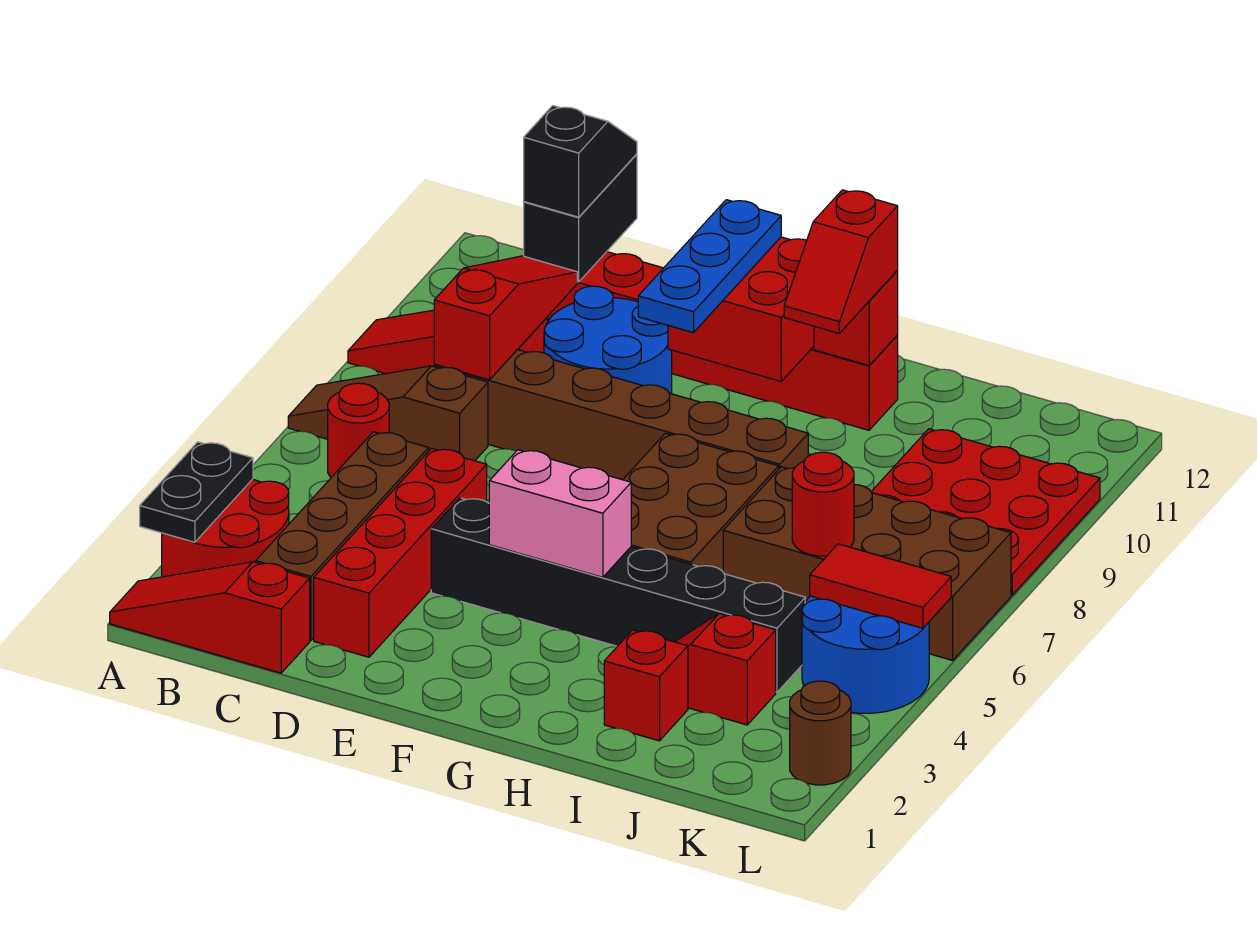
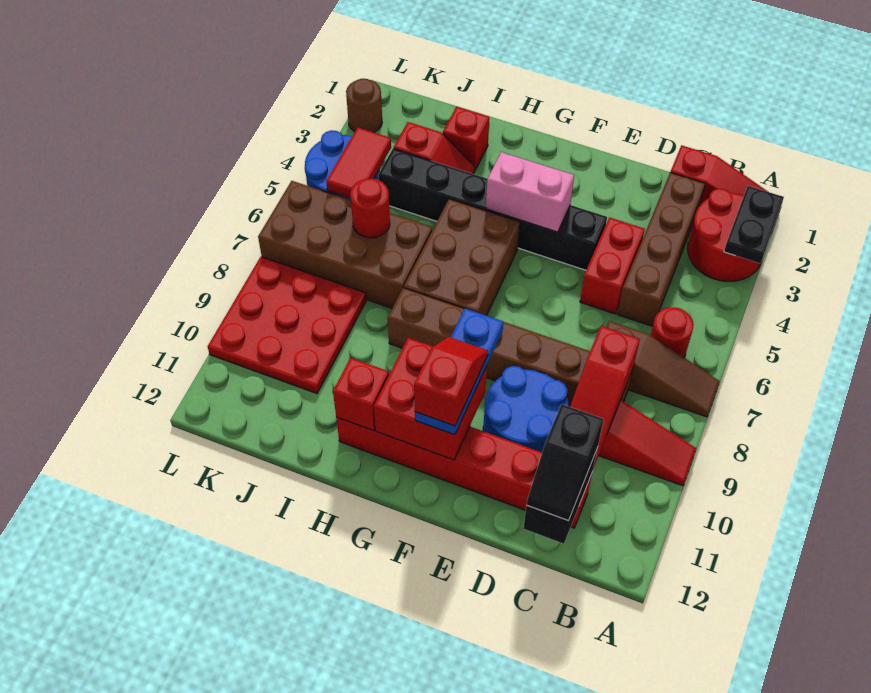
red brick D2:D5 level 1 -> red brick D4:D5 level 1
red slope H10:H11 level 3 top 11 -> red slope F10:F11 level 4 top 11
red tile K5:L5 level 2 -> red tile K4:K5 level 2

